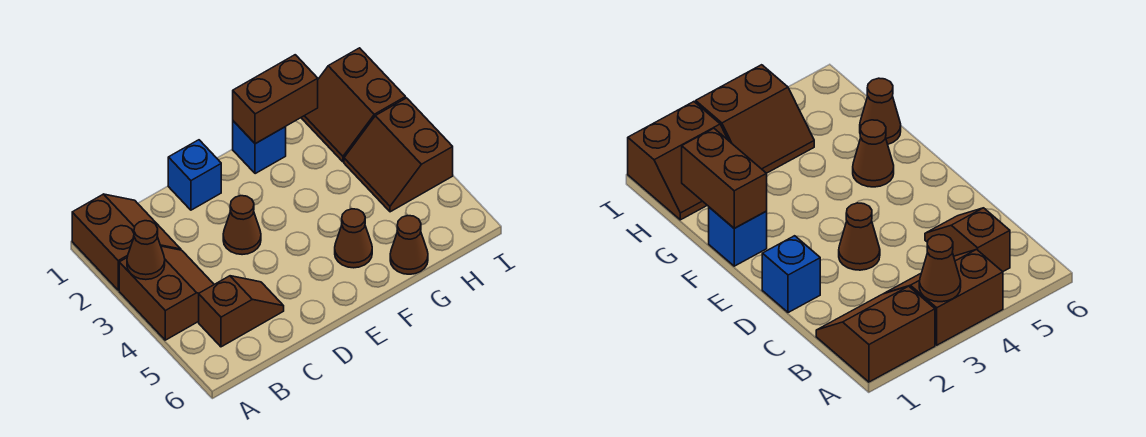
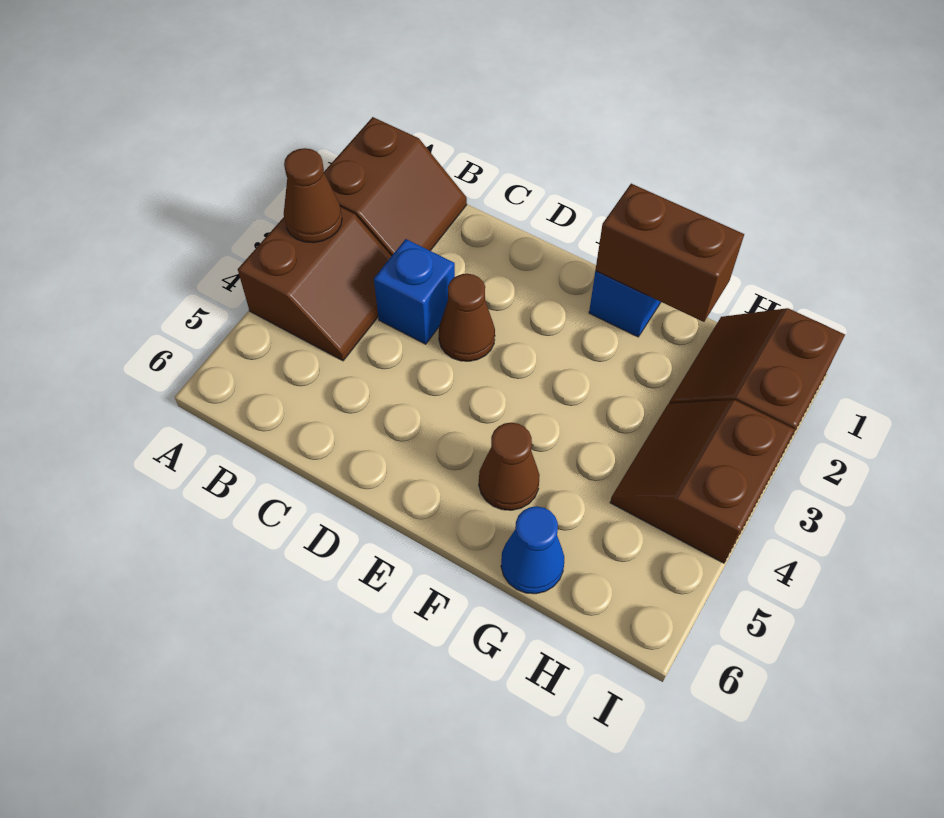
brown slope B5:C5 level 1 top B -> none
blue brick D1 level 1 -> blue brick C3 level 1
brown cone G6 level 1 -> blue cone G6 level 1

